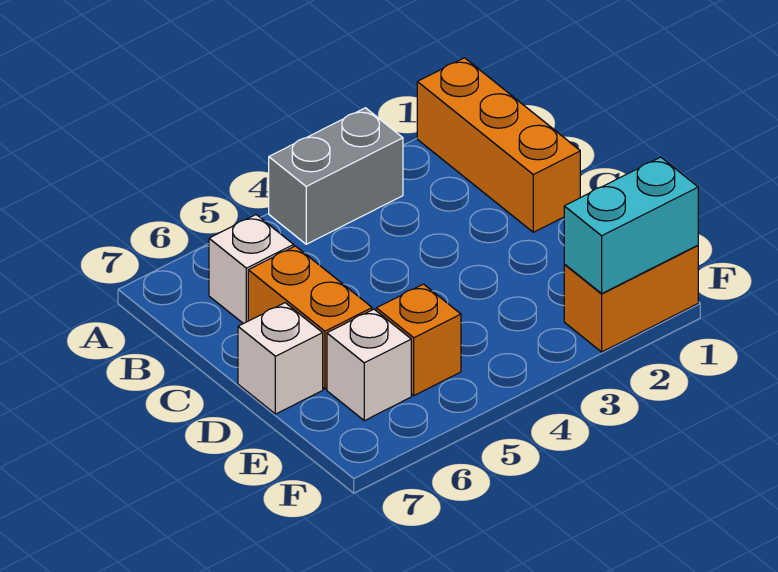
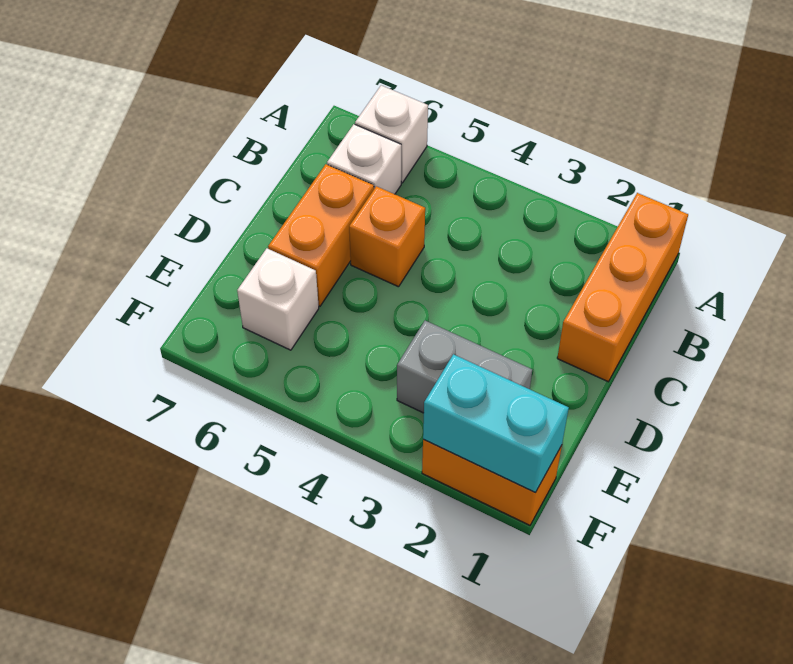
grey brick A3:A4 level 1 -> grey brick E2:E3 level 1
white brick D7 level 1 -> white brick A6 level 1
orange brick E5 level 1 -> orange brick C5 level 1

